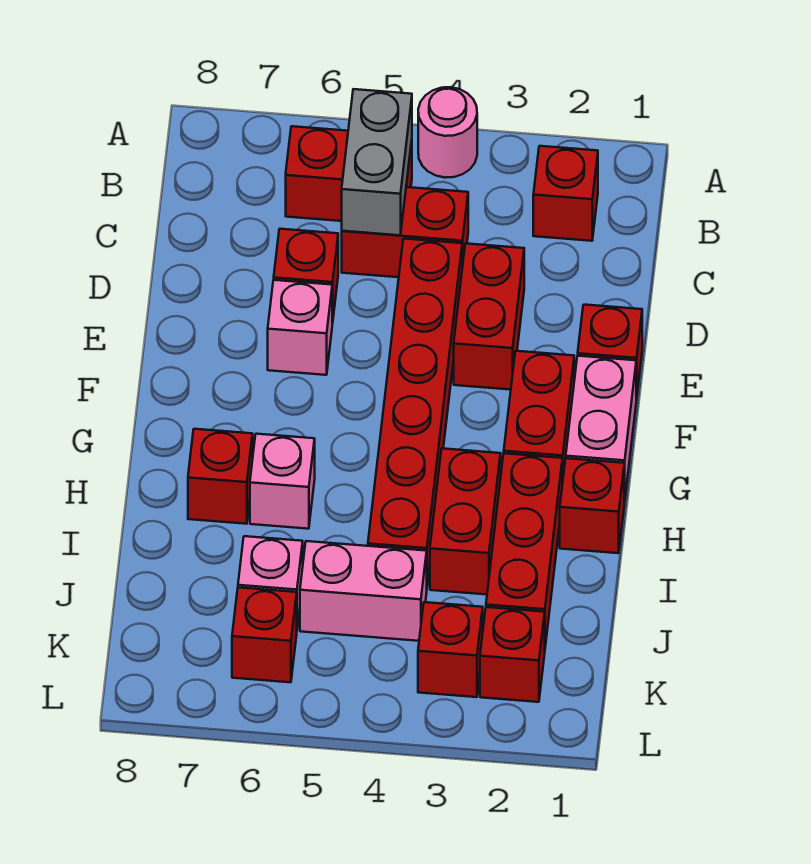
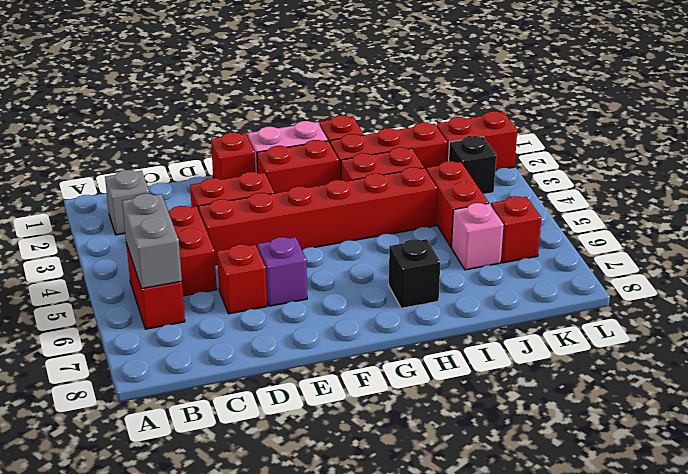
pink round brick A4 level 1 -> none
red brick B2 level 1 -> grey brick B2 level 1
grey brick B5:C5 level 2 -> grey brick B5:B6 level 2
pink brick E6 level 1 -> purple brick E6 level 1
pink brick H6 level 1 -> none
red brick H7 level 1 -> black brick H7 level 1
pink brick J4:J5 level 1 -> red brick J4:J5 level 1
red brick K2 level 1 -> red brick K2:L2 level 1
red brick K3 level 1 -> black brick K3 level 1

